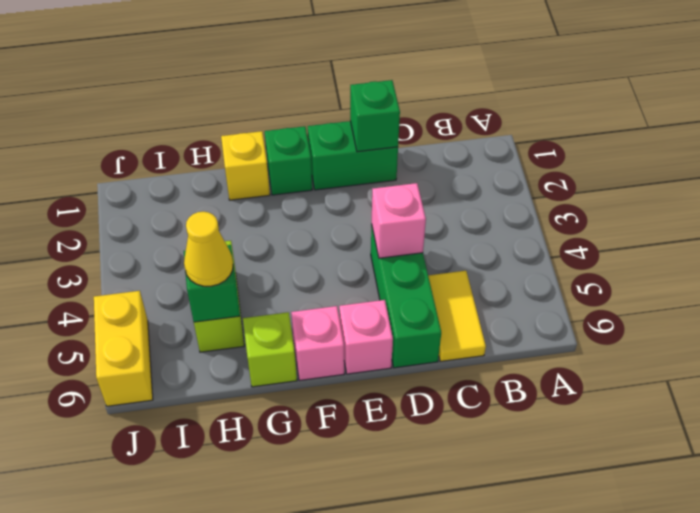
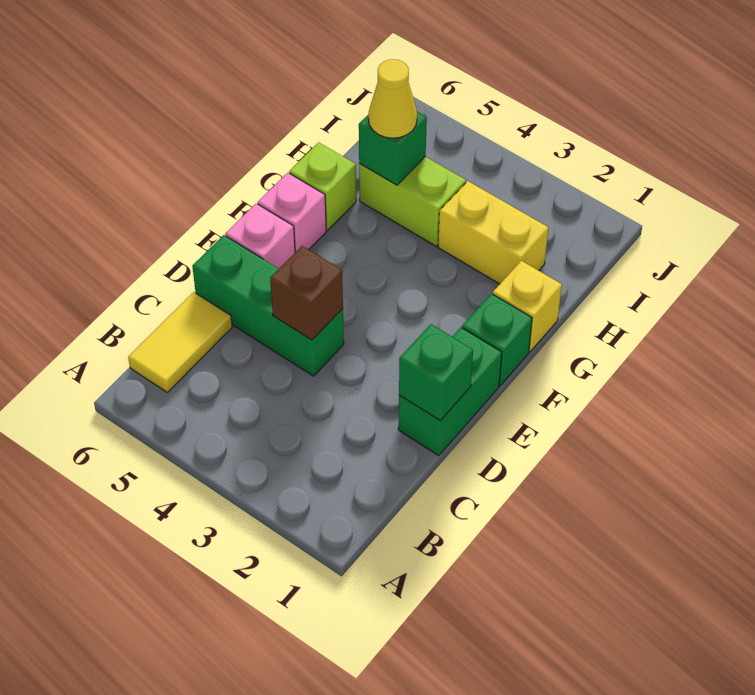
yellow tile C5:C6 level 1 -> yellow tile B6:C6 level 1
pink brick D4 level 2 -> brown brick D4 level 2
yellow brick J5:J6 level 1 -> yellow brick H2:H3 level 1

